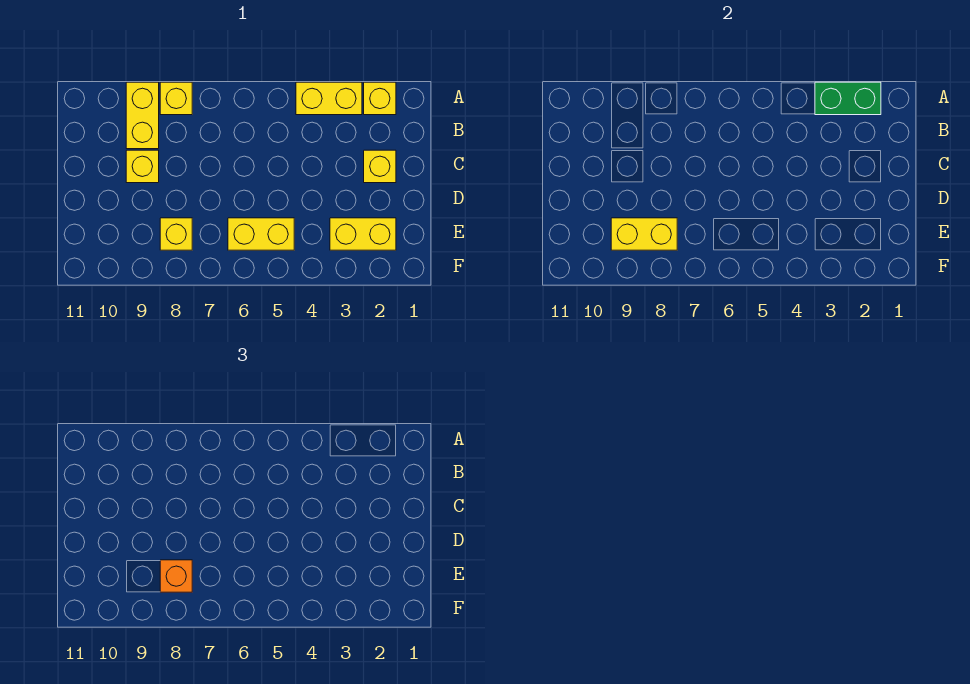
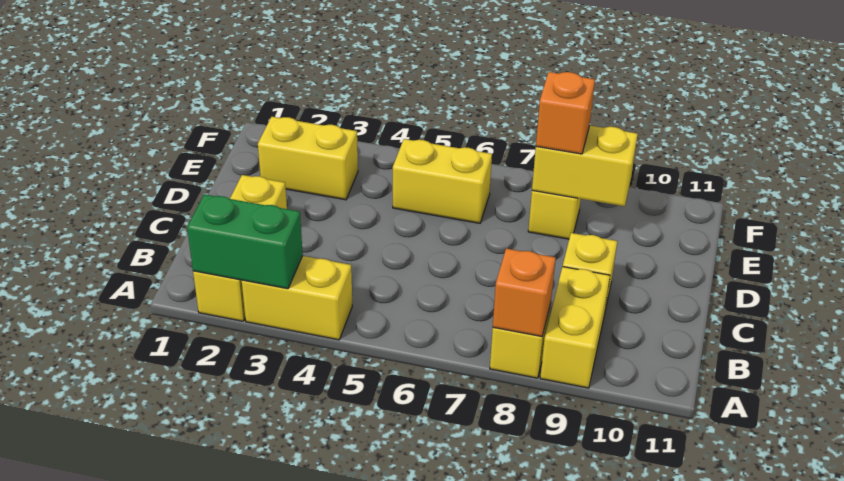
none -> orange brick A8 level 2

